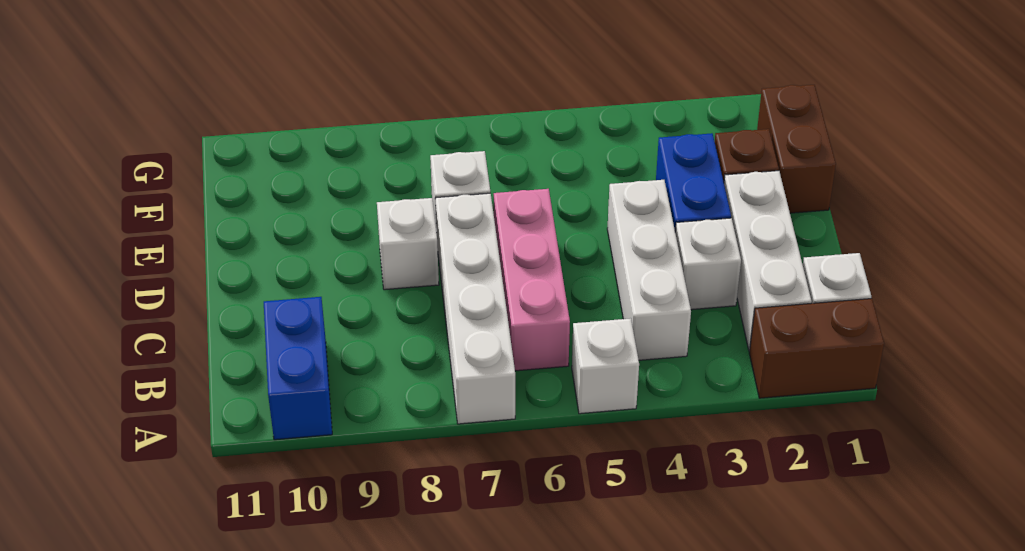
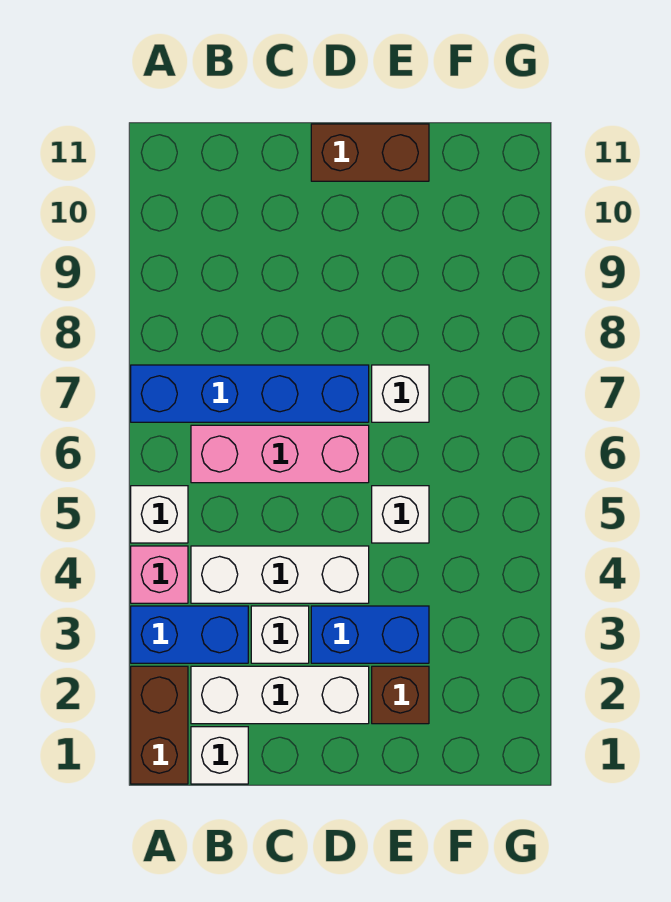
none -> pink brick A4 level 1
white brick A7:D7 level 1 -> blue brick A7:D7 level 1
blue brick A10:B10 level 1 -> blue brick A3:B3 level 1
white brick D8 level 1 -> white brick E5 level 1
brown brick E1:F1 level 1 -> brown brick D11:E11 level 1

